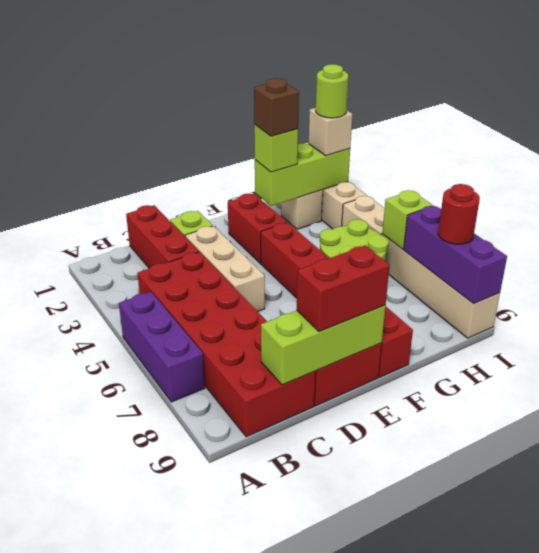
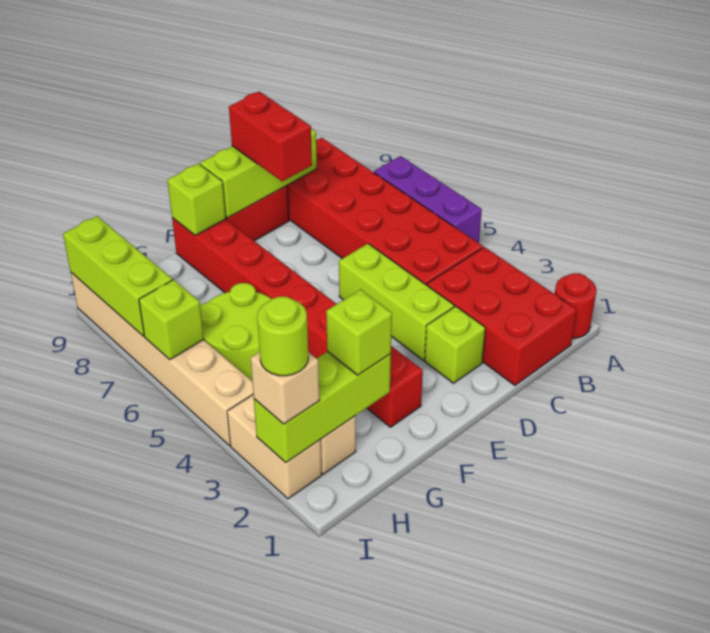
red brick C1:C3 level 1 -> red brick B1:C3 level 1
tan brick D3:D5 level 1 -> lime brick D3:D5 level 1
red brick D9:E9 level 3 -> red brick D8:D9 level 3
none -> lime brick F9 level 2
brown brick G2 level 4 -> none
purple brick I7:I9 level 2 -> lime brick I7:I9 level 2
red round brick I8 level 3 -> red round brick A1 level 1

